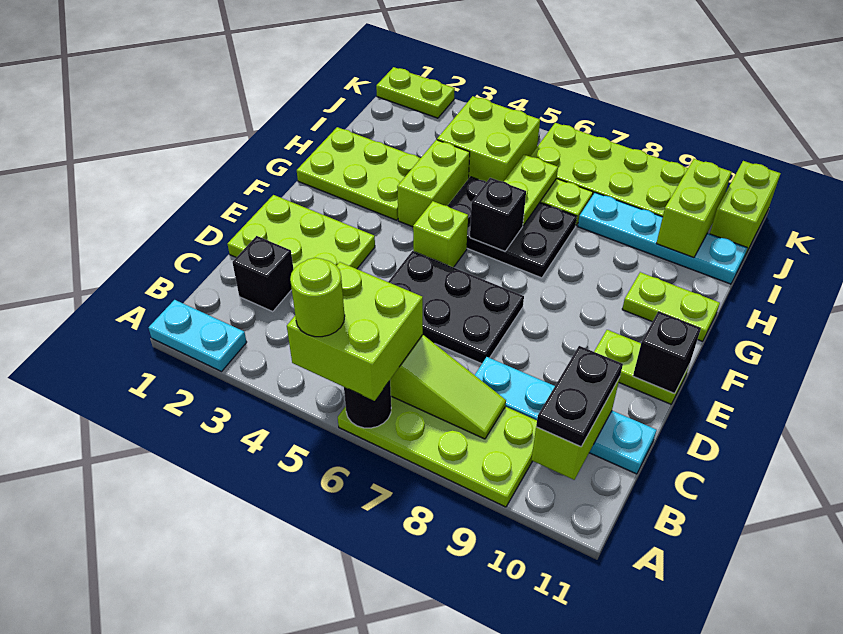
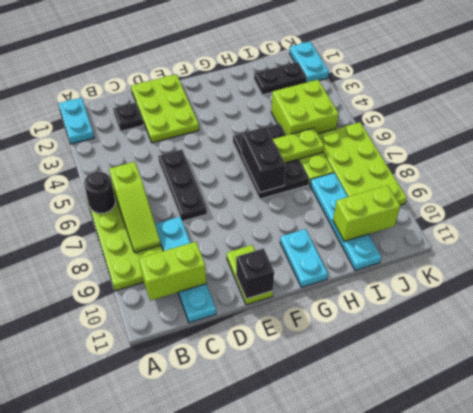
lime brick A5:B6 level 3 -> none
lime round brick A5 level 4 -> none
black plate B10:C10 level 3 -> black plate I2:J2 level 1
black brick C2 level 1 -> black plate C2 level 1
black plate D5:E7 level 1 -> black plate D5:D7 level 1
lime brick F5 level 1 -> none
lime plate G1:H3 level 1 -> none
lime brick G4:H4 level 1 -> none
black brick G6 level 2 -> black brick G6:G7 level 2
lime plate G10:G11 level 1 -> cyan plate G10:G11 level 1
lime brick J11:K11 level 1 -> none
lime plate K1:K2 level 1 -> cyan plate K1:K2 level 1

